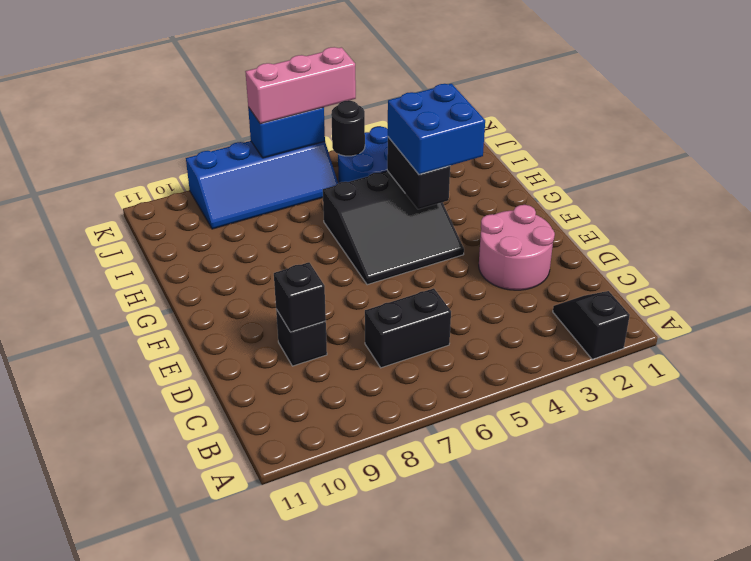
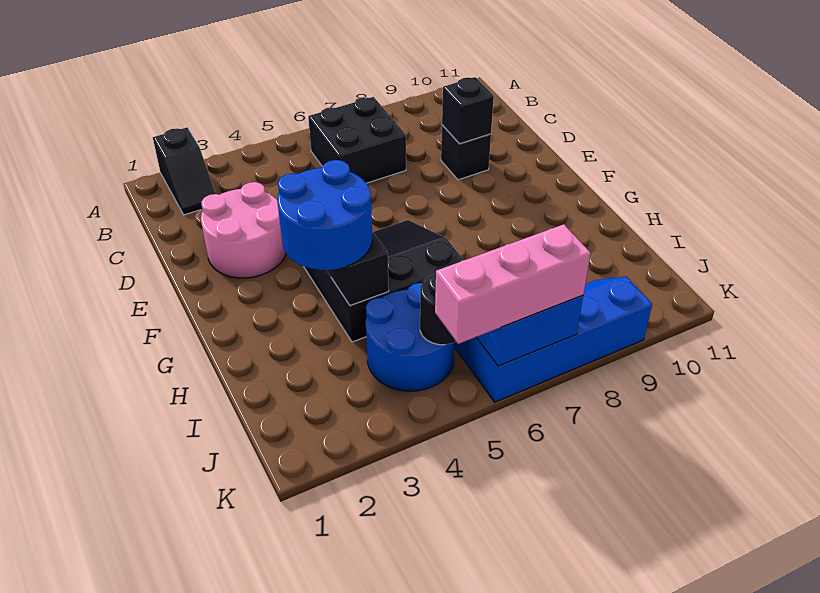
black brick C6:C7 level 1 -> black brick B6:C7 level 1
blue brick G3:H4 level 3 -> blue round brick G3:H4 level 3

